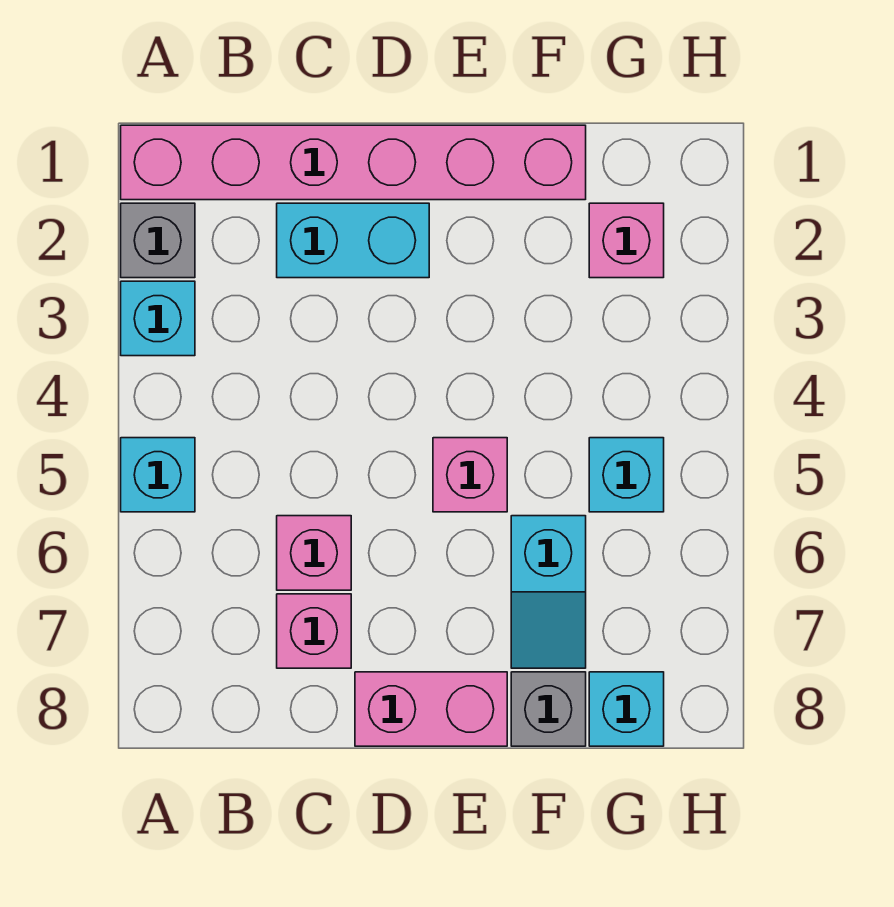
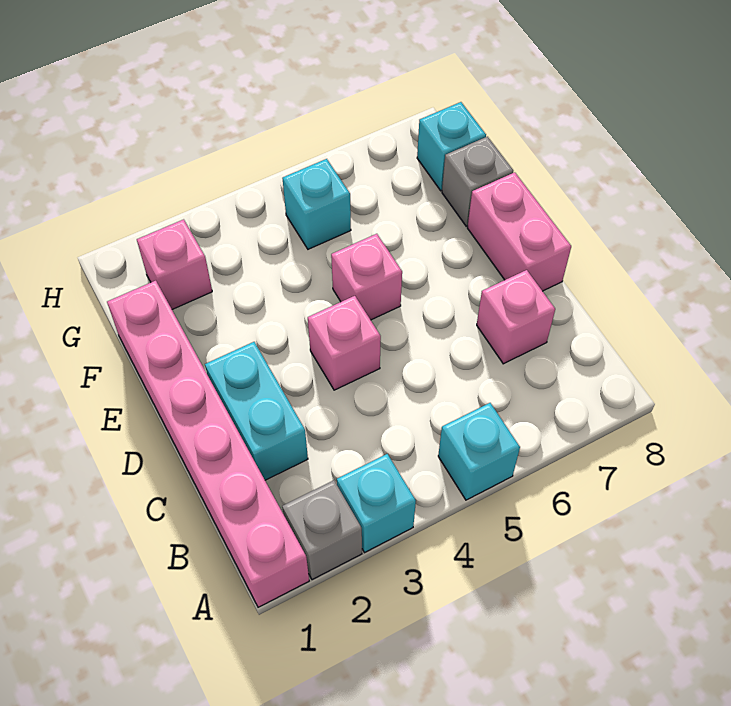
pink brick C6 level 1 -> pink brick D4 level 1
cyan slope F6:F7 level 1 top 6 -> none

